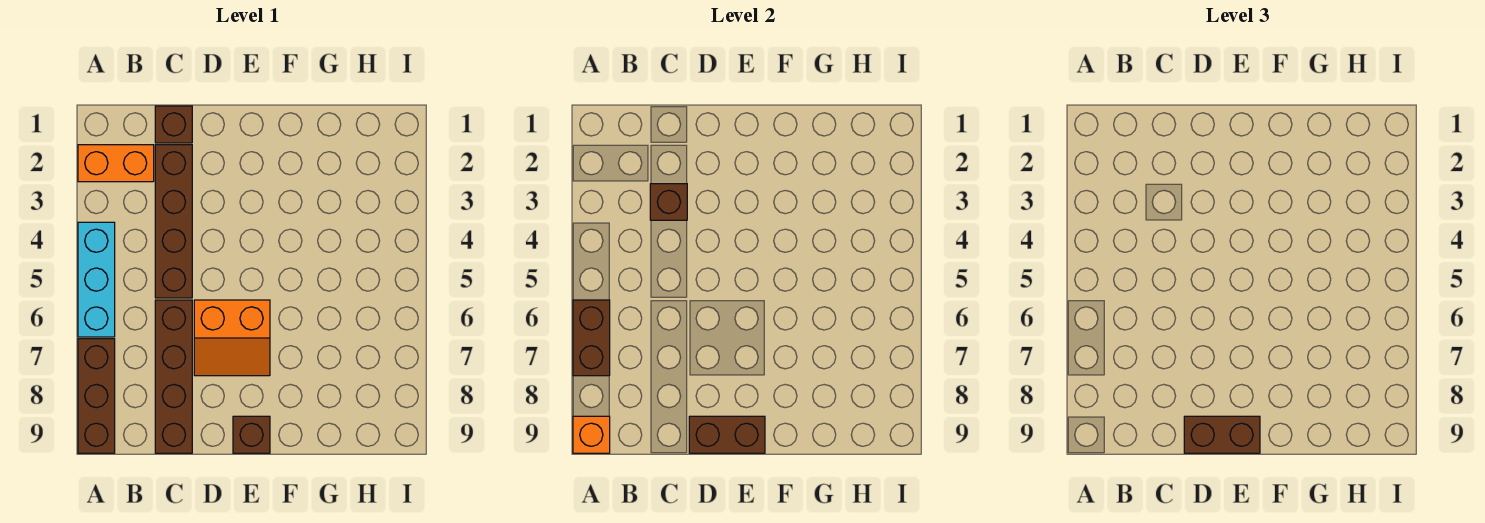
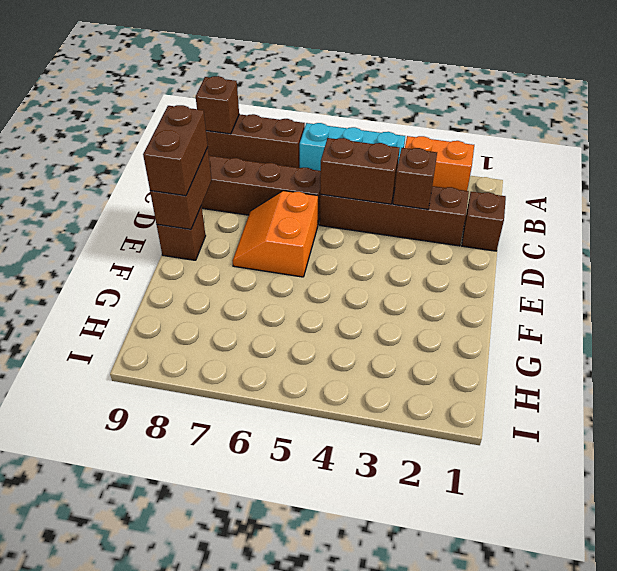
orange brick A2:B2 level 1 -> orange brick A2:A3 level 1
brown brick A6:A7 level 2 -> brown brick C4:C5 level 2
orange brick A9 level 2 -> brown brick A9 level 2

